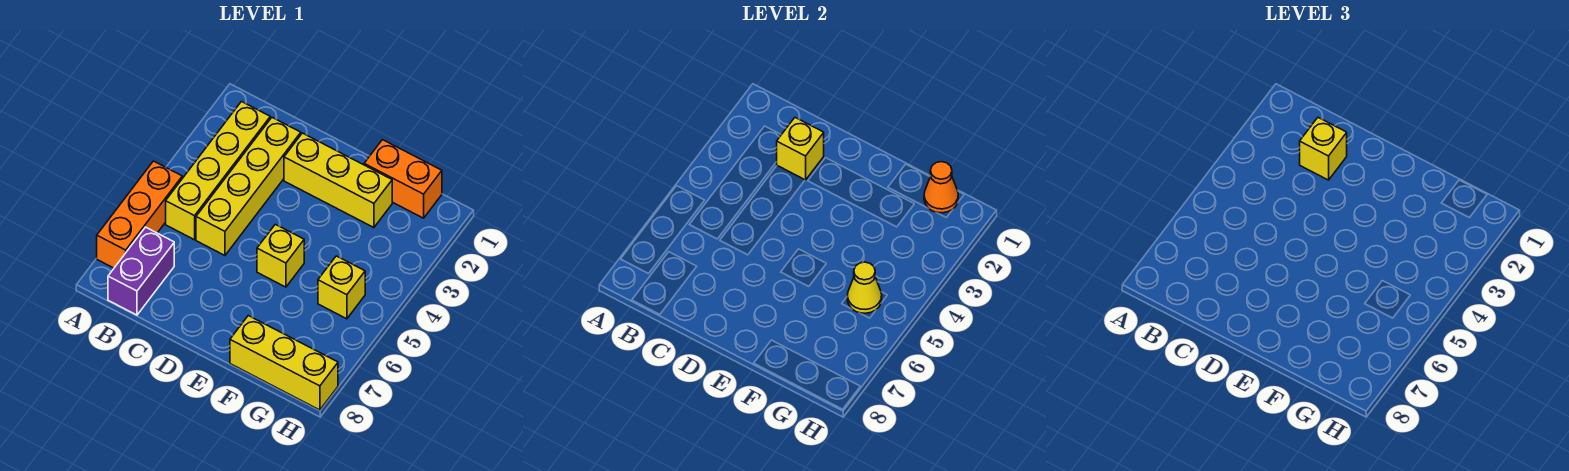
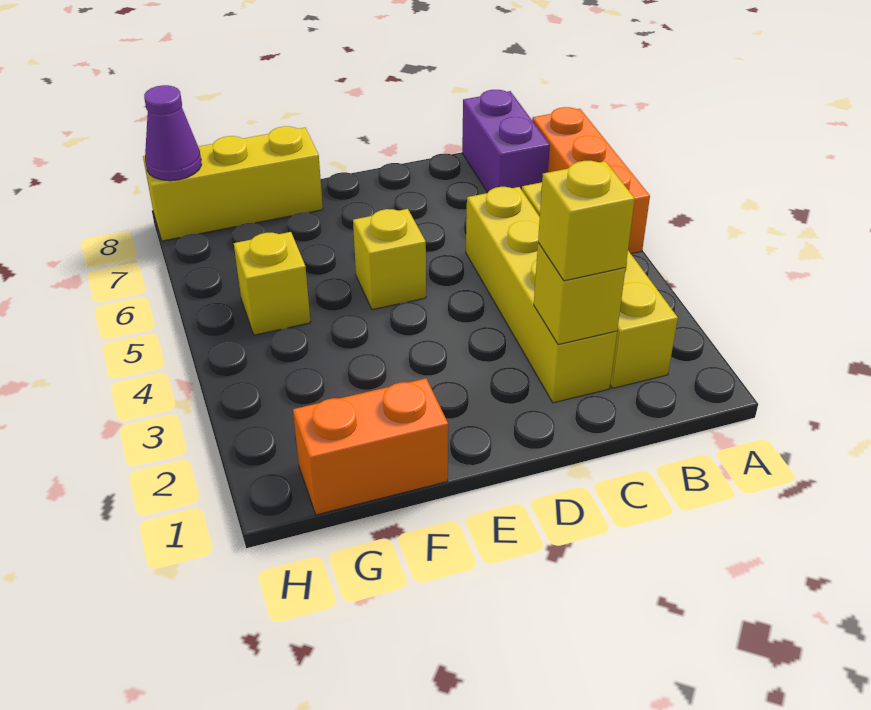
yellow brick D2:F2 level 1 -> none
orange cone G1 level 2 -> none
yellow cone G5 level 2 -> none
none -> purple cone H8 level 2

